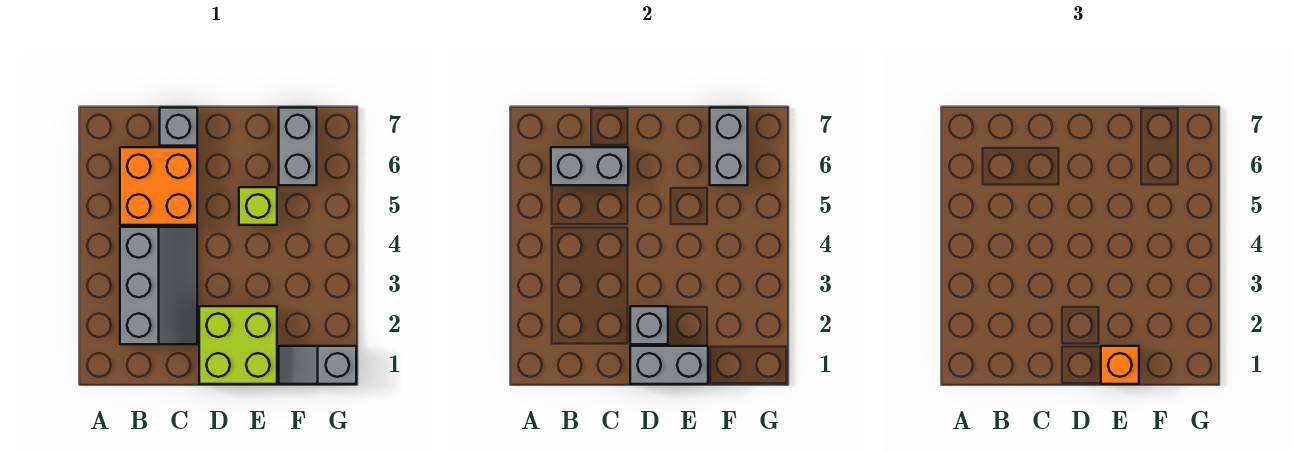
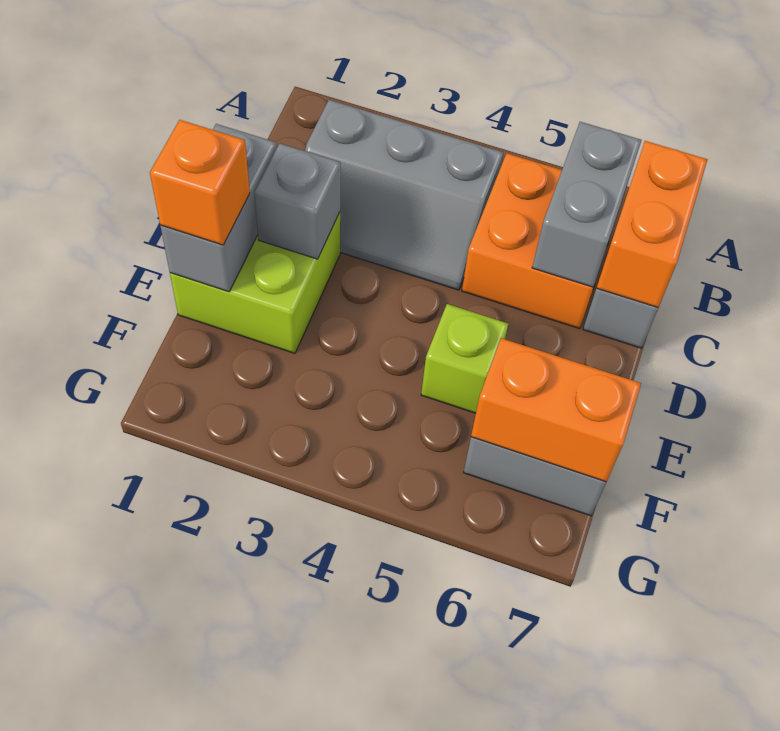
none -> orange brick B7:C7 level 2
grey slope F1:G1 level 1 top G -> none
grey brick F6:F7 level 2 -> orange brick F6:F7 level 2

